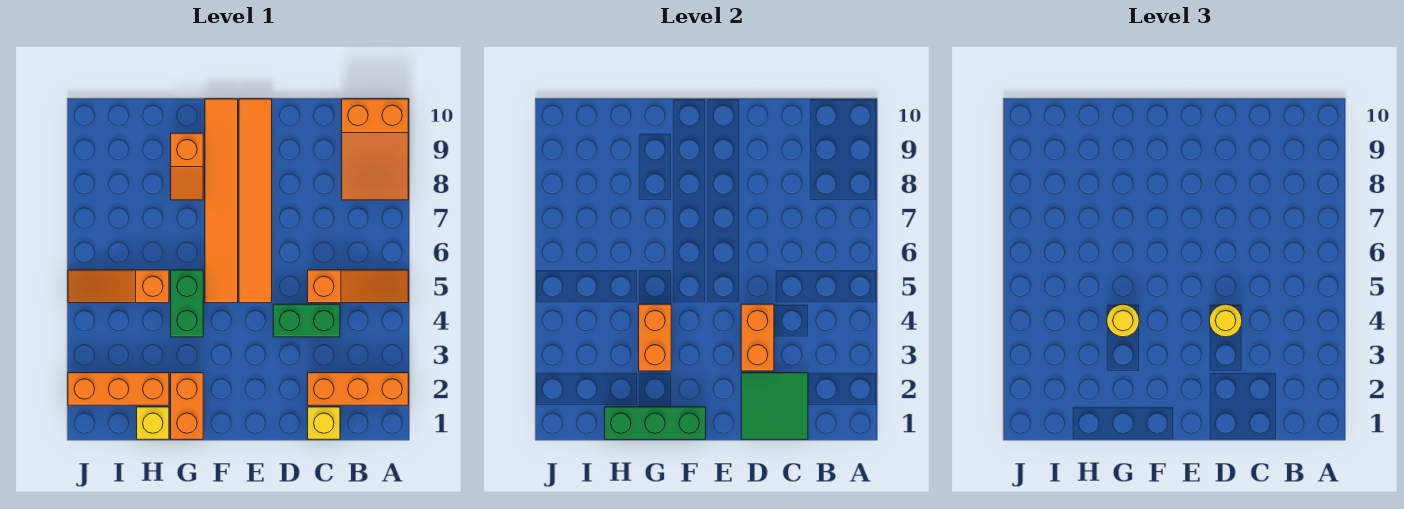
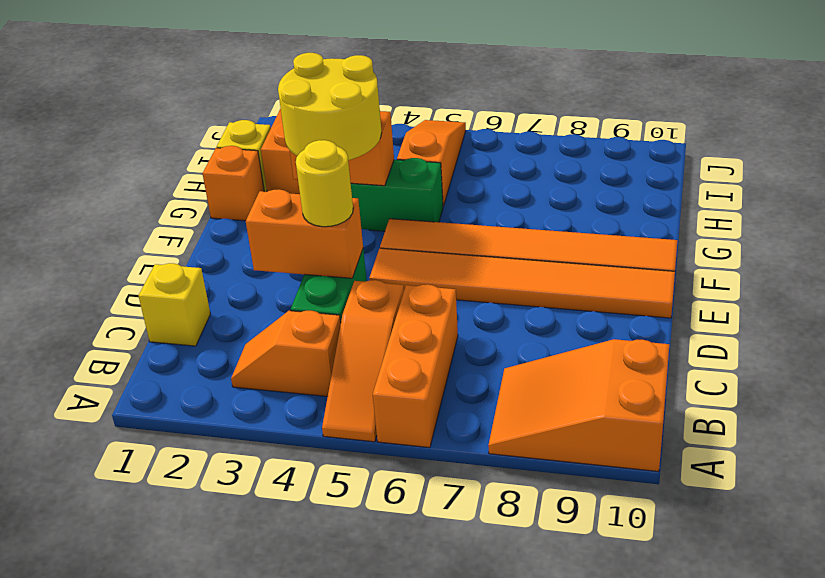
orange brick A2:C2 level 1 -> orange brick A6:C6 level 1
green tile C1:D2 level 2 -> none
green brick F1:H1 level 2 -> none
orange brick G1:G2 level 1 -> orange brick G1 level 1
yellow round brick G4 level 3 -> yellow round brick F3:G4 level 3
orange slope G8:G9 level 1 top 9 -> orange slope B3:B4 level 1 top 4

